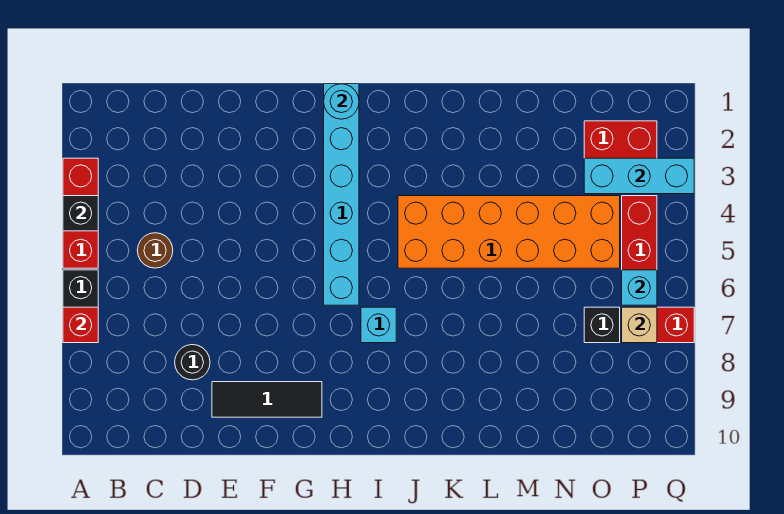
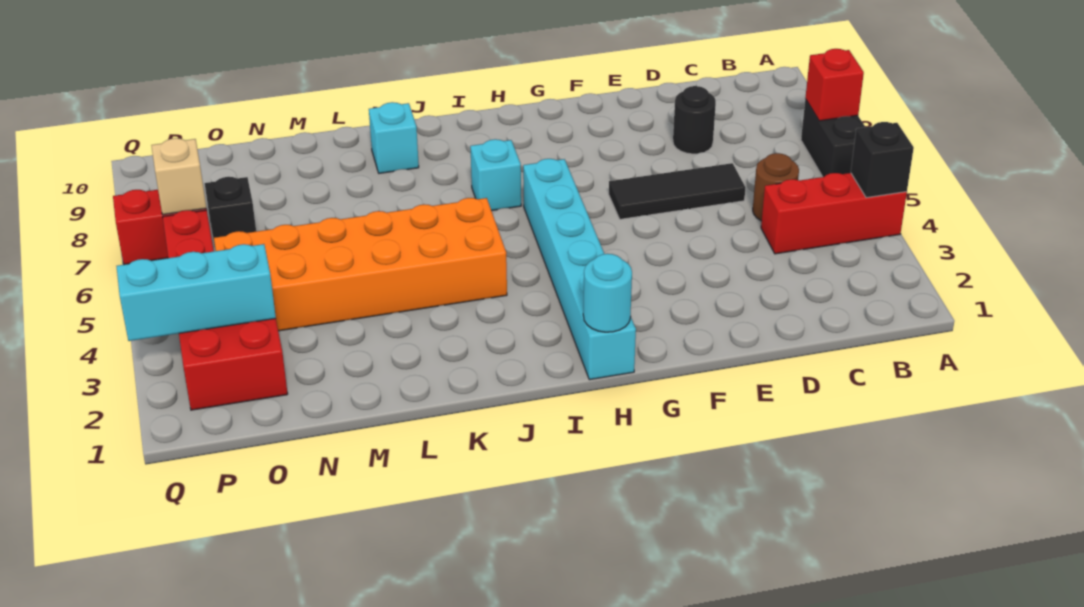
red brick A3:A5 level 1 -> red brick A4:C4 level 1
black tile E9:G9 level 1 -> black tile D6:F6 level 1
cyan brick P6 level 2 -> cyan brick K9 level 1

